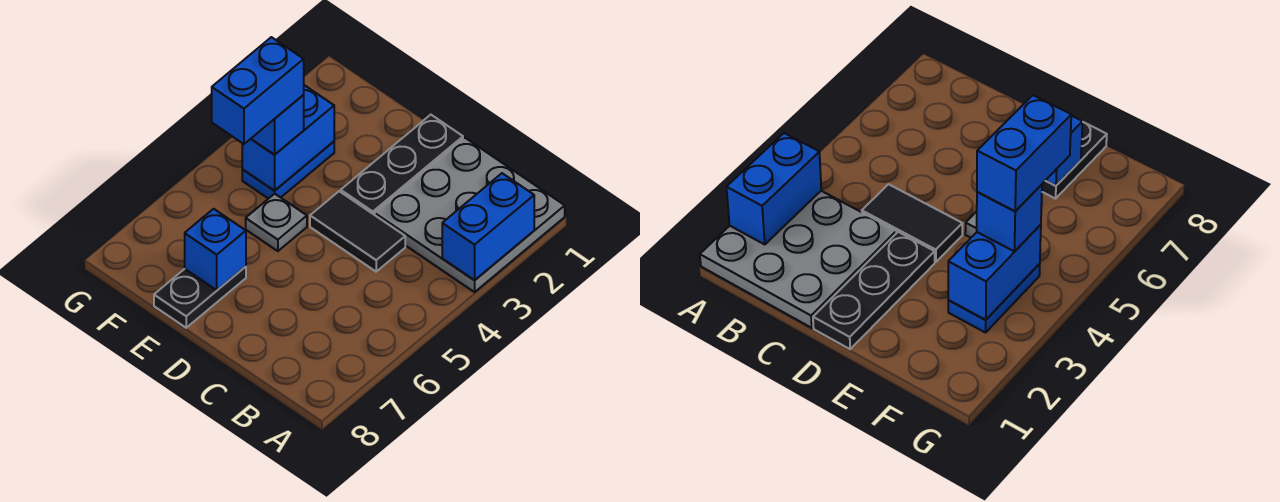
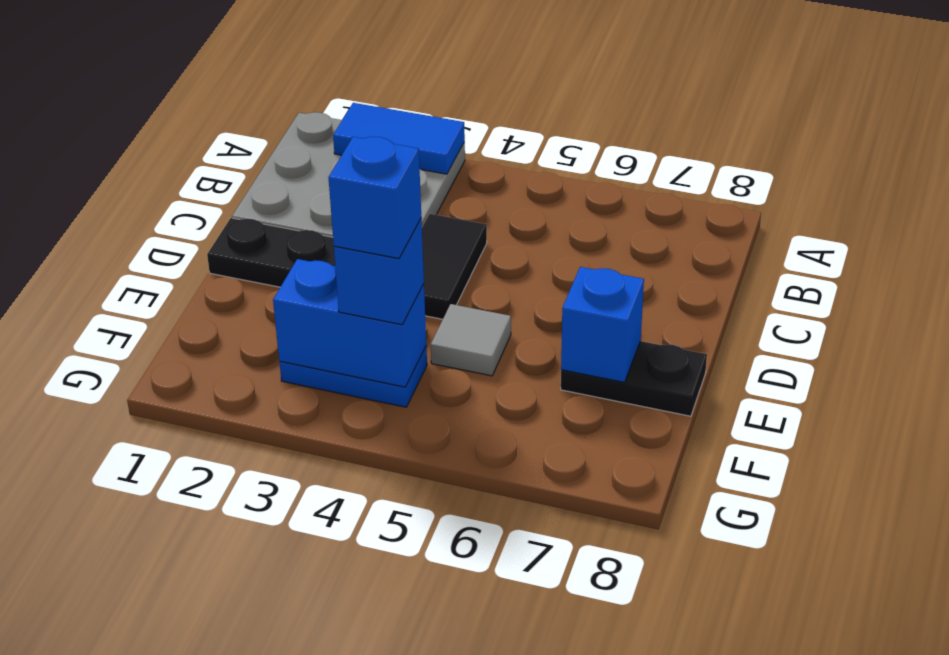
blue brick A2:A3 level 2 -> blue tile A2:A3 level 2
grey plate E5 level 1 -> grey tile E5 level 1
blue brick F4:F5 level 4 -> blue brick F4 level 4

